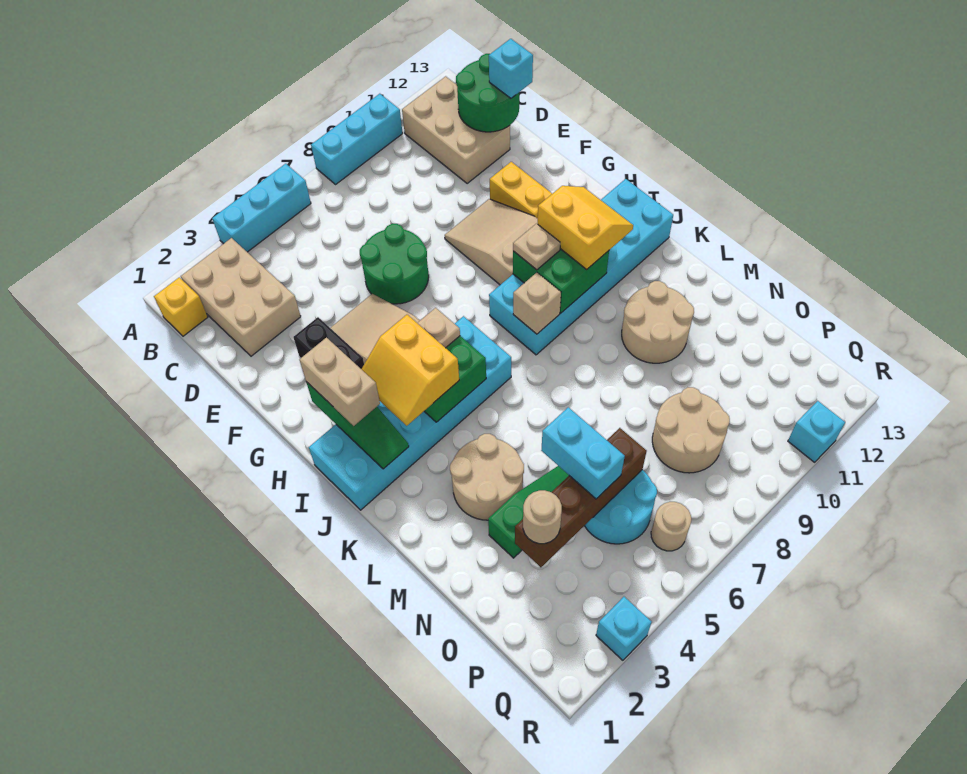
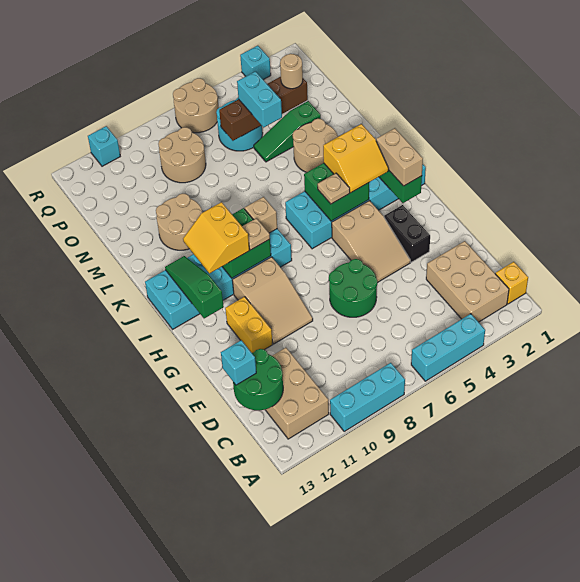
none -> green slope H12:J12 level 2 top H
yellow slope I3:J4 level 3 top 4 -> yellow slope I3:J4 level 3 top J
tan round brick Q6 level 1 -> tan round brick Q6:R7 level 1

